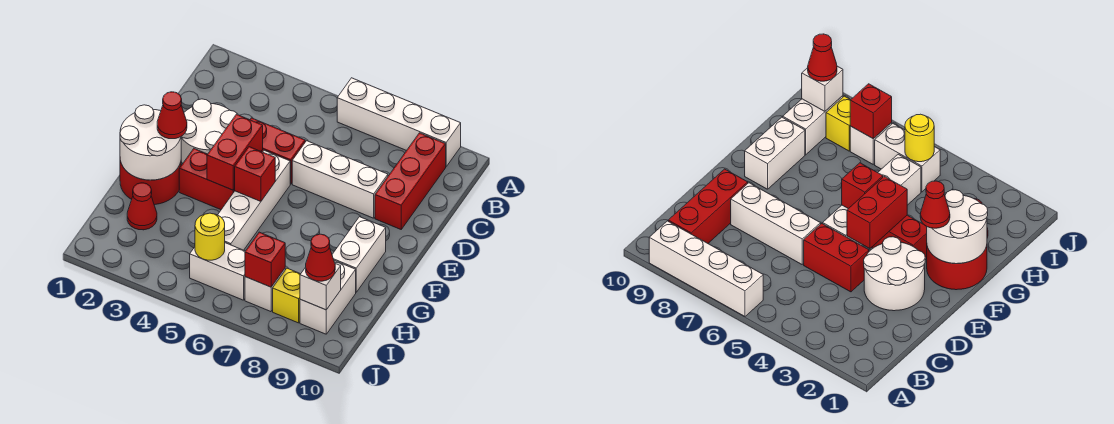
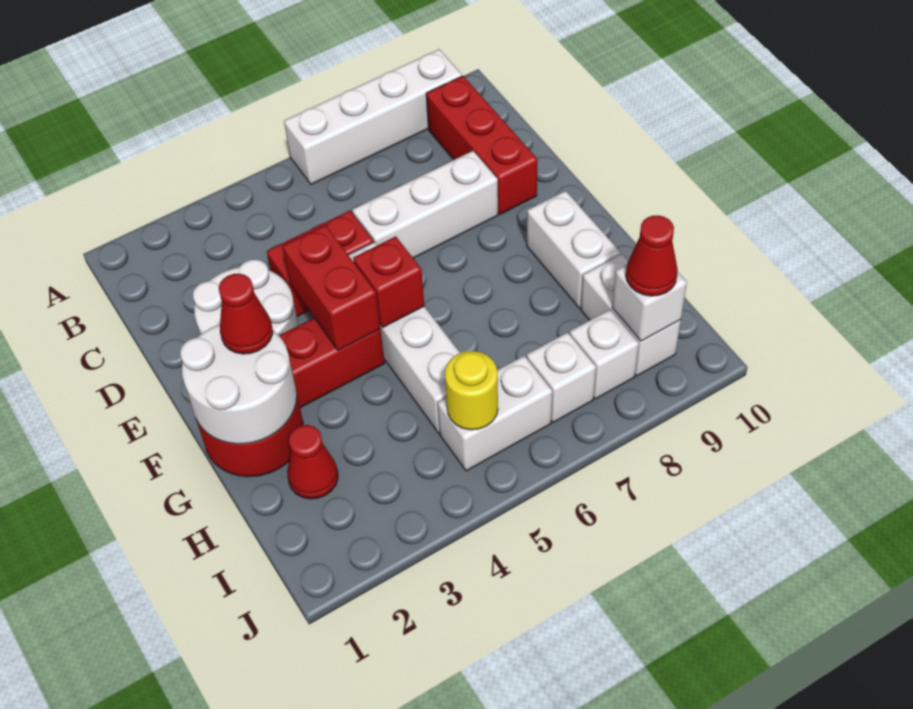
red brick I7 level 2 -> none
yellow brick I8 level 1 -> white brick I8 level 1

